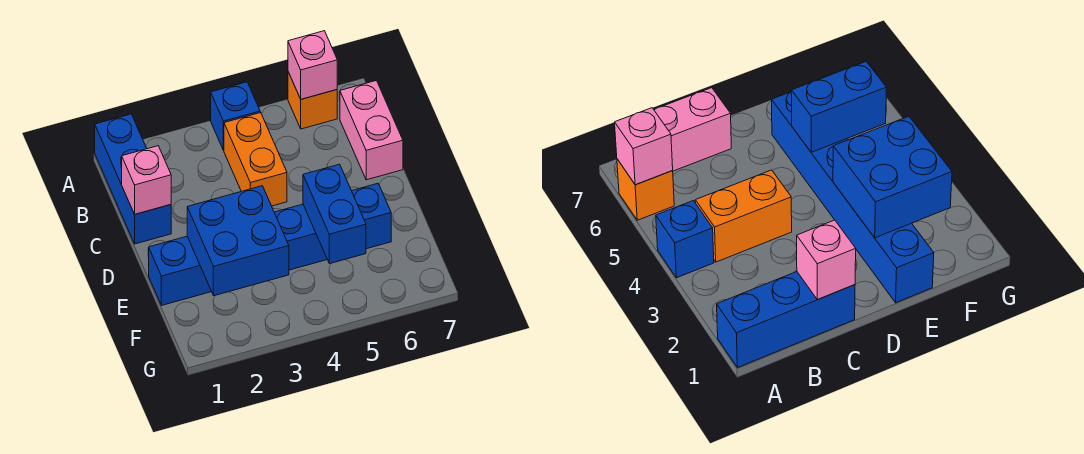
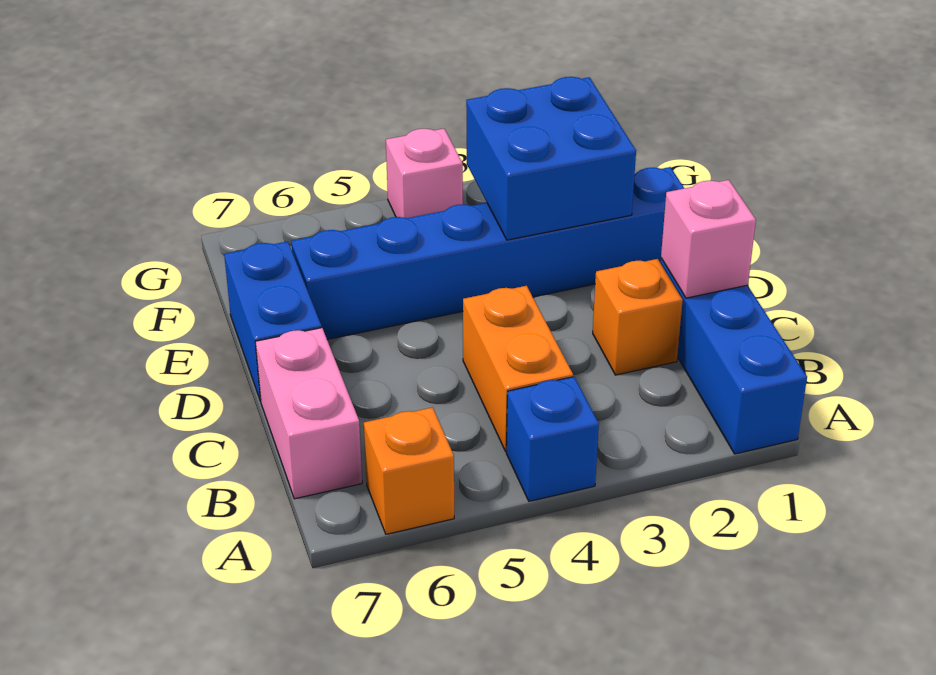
pink brick A6 level 2 -> pink brick G4 level 1
none -> orange brick C2 level 1
blue brick E5:F5 level 2 -> blue brick D7:E7 level 1

